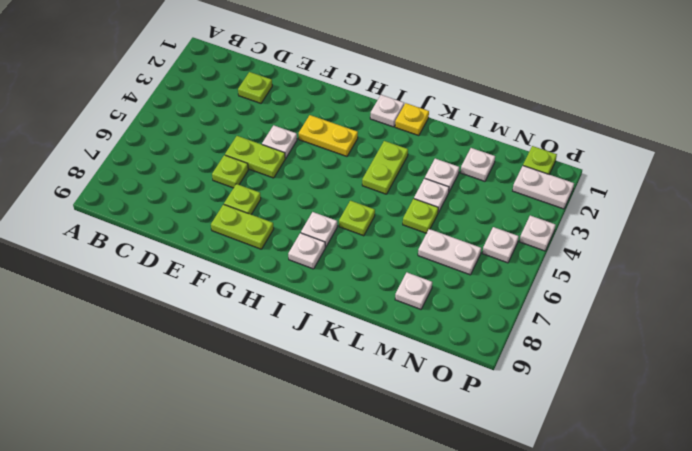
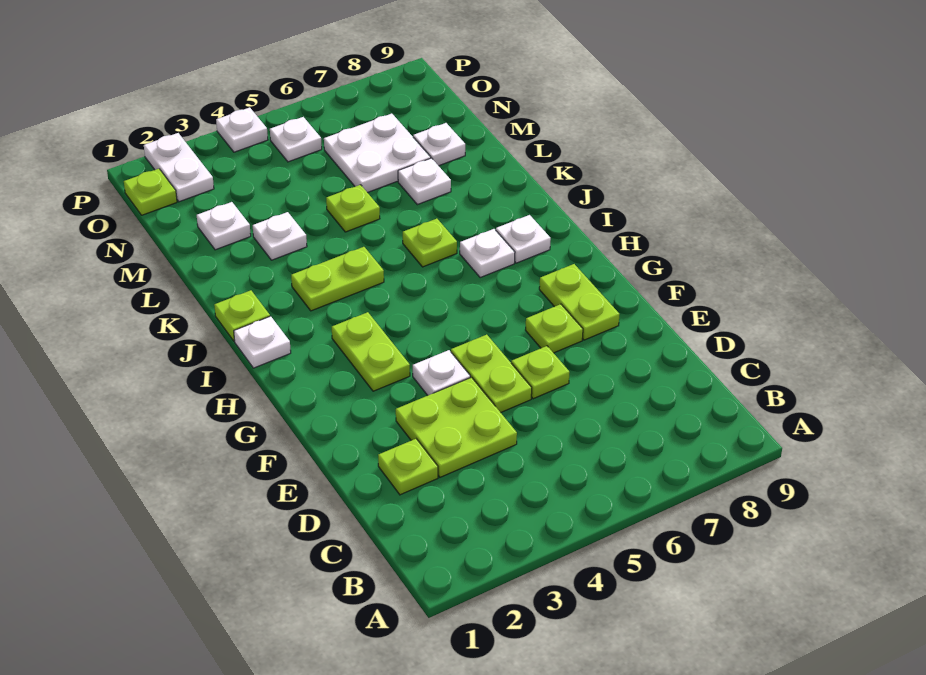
none -> lime plate D3:E4 level 1
yellow plate G3:H3 level 1 -> lime plate G3:H3 level 1
yellow plate J1 level 1 -> lime plate J1 level 1
white plate L4 level 1 -> white plate L7 level 1
white plate M6:N6 level 1 -> white plate M6:N7 level 1

